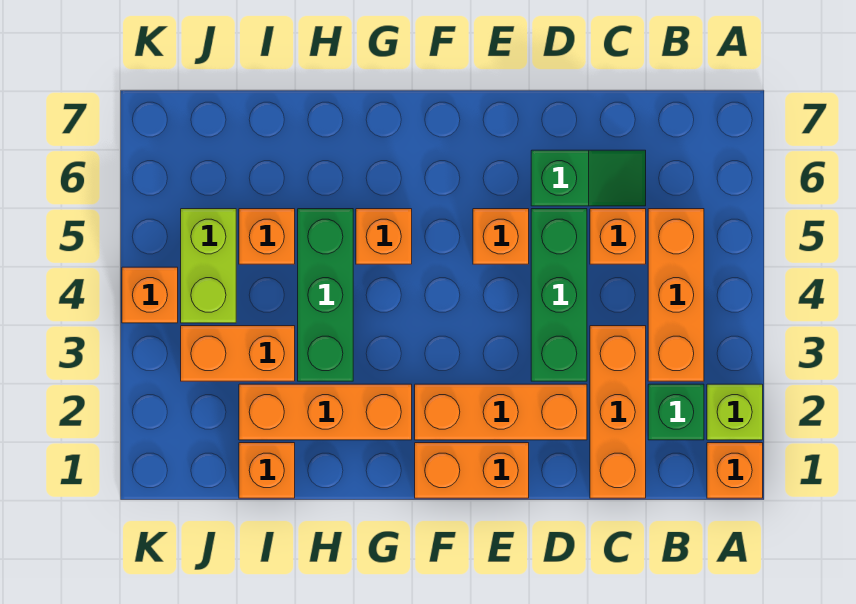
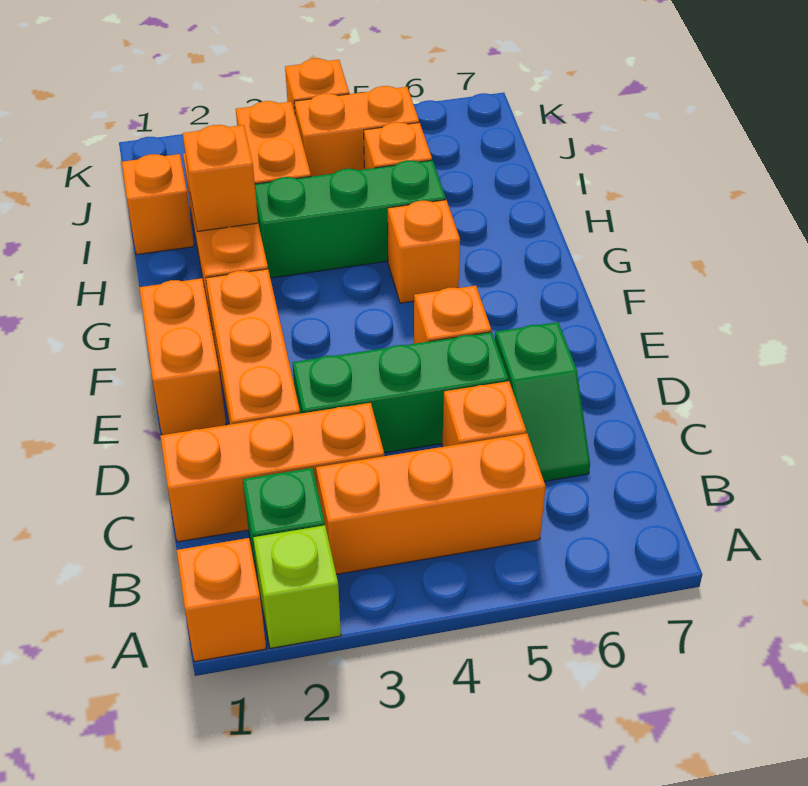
none -> orange brick H2 level 2
lime brick J4:J5 level 1 -> orange brick J4:J5 level 1

